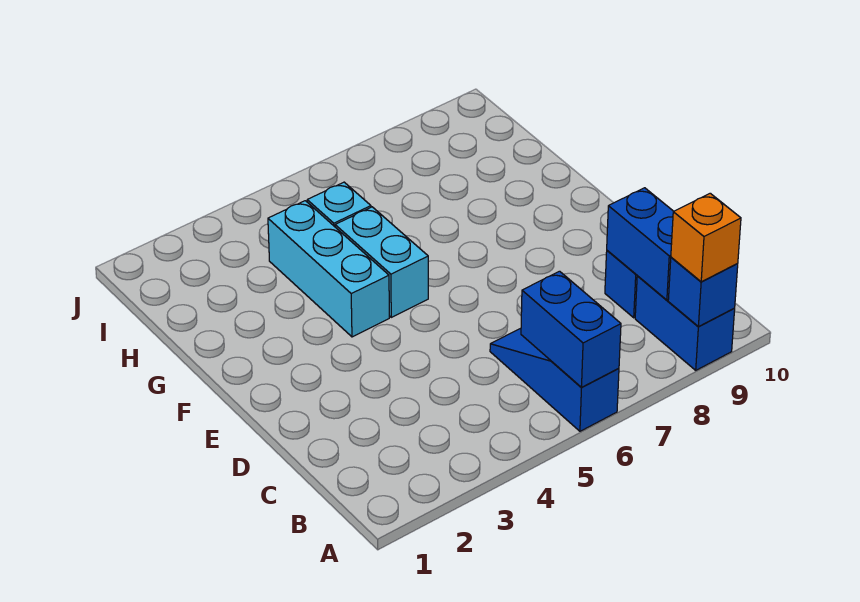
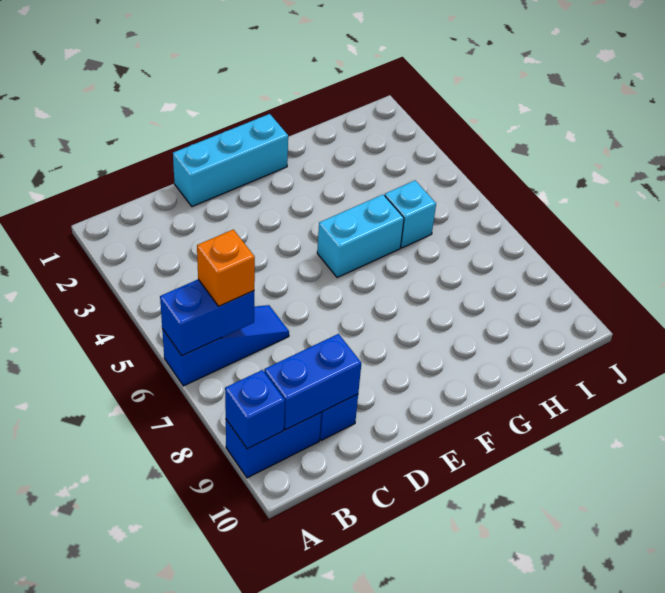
orange brick A9 level 3 -> orange brick B6 level 3
cyan brick F4:H4 level 1 -> cyan brick D1:F1 level 1

